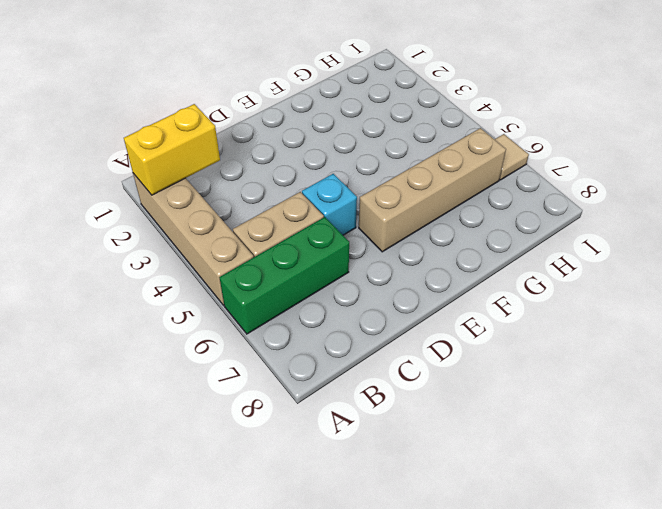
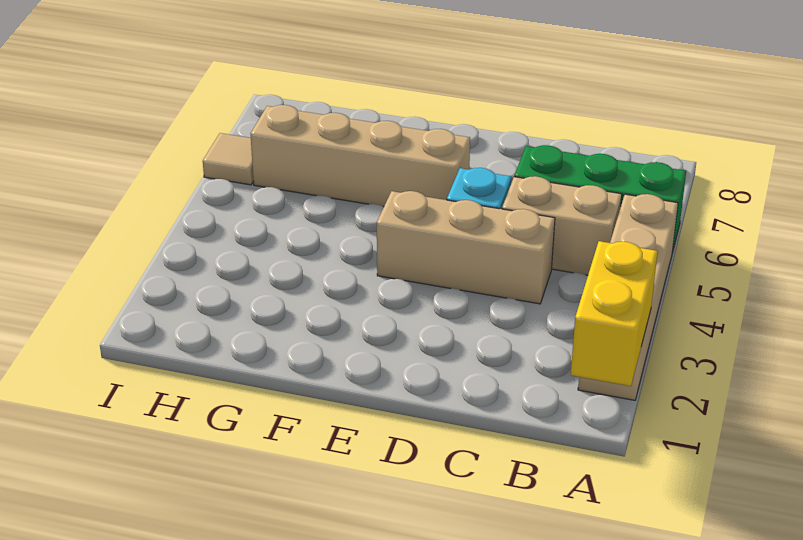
yellow brick A2:B2 level 2 -> yellow brick A1:A2 level 2
none -> tan brick C4:E4 level 1

